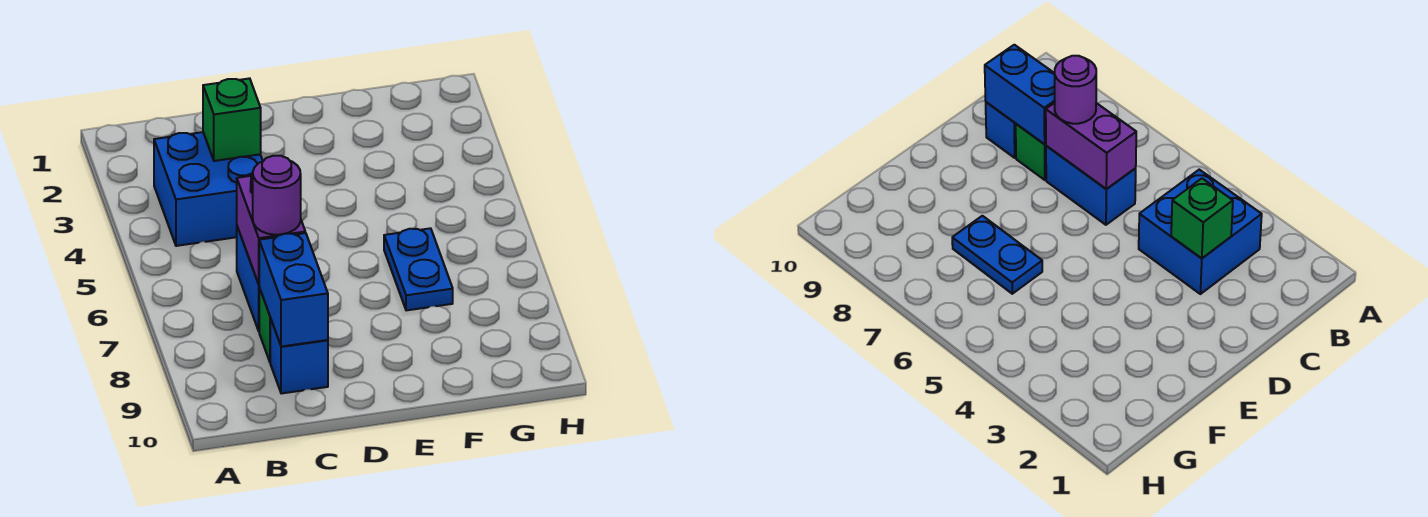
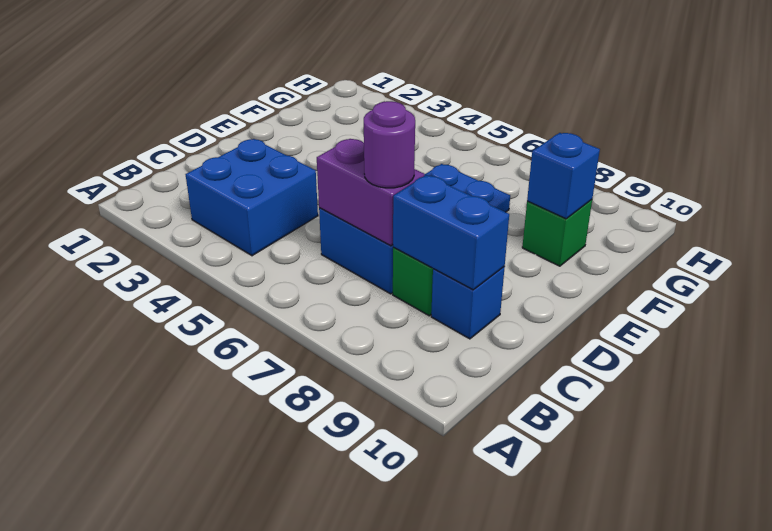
green brick C3 level 2 -> green brick F9 level 1
none -> blue brick F9 level 2

